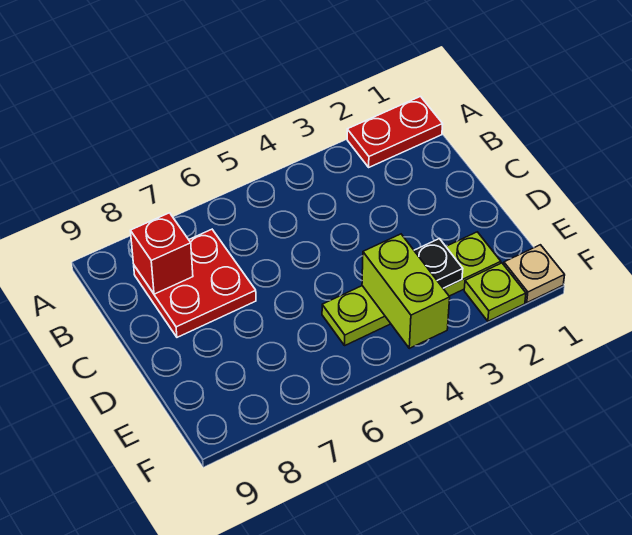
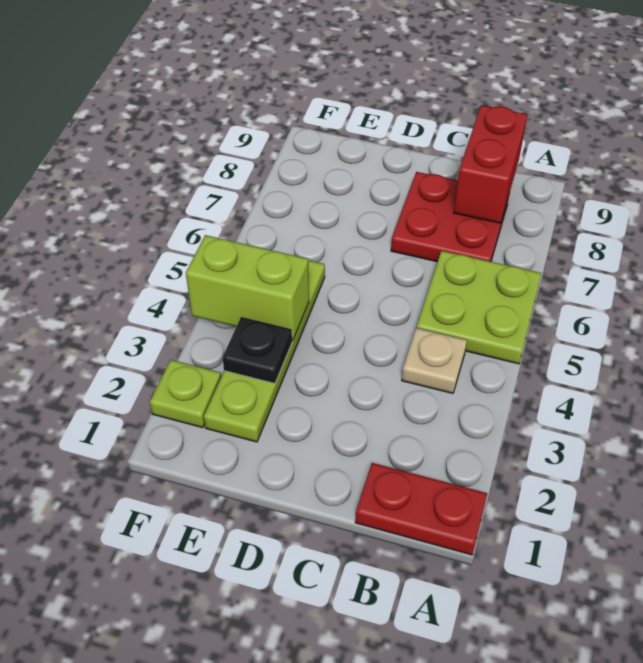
red plate A1:A2 level 1 -> red plate A1:B1 level 1
none -> lime plate A5:B6 level 1
red brick B8 level 2 -> red brick B8:B9 level 2
tan plate F1 level 1 -> tan plate B4 level 1

